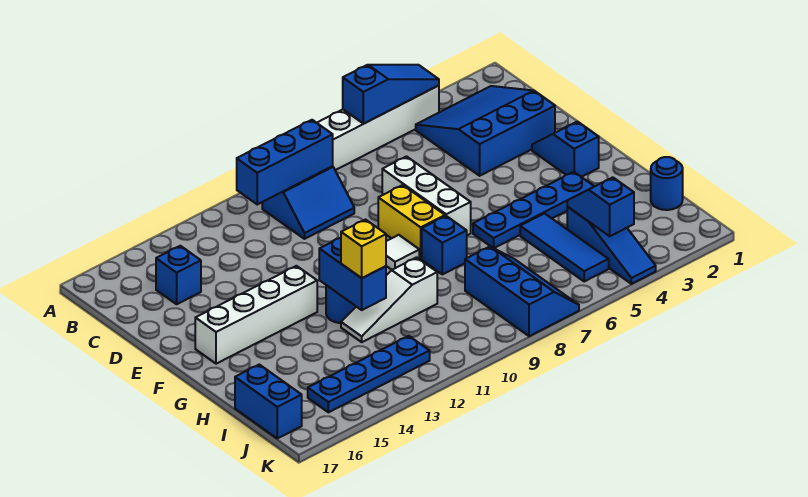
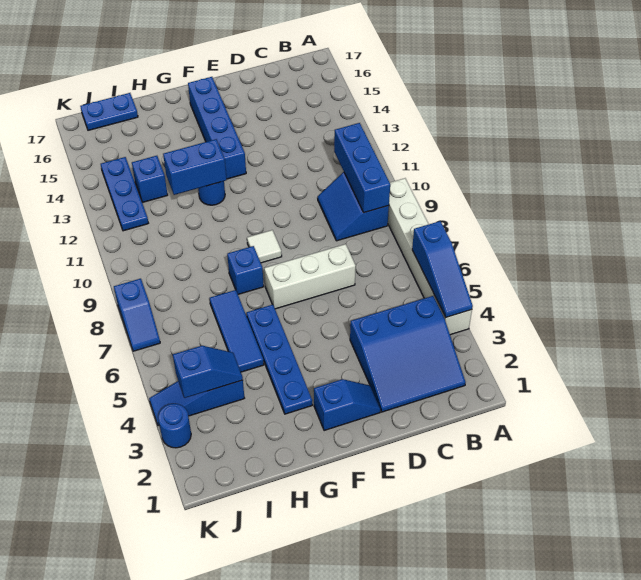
blue slope B2:D4 level 1 top D -> blue slope B2:D4 level 1 top 4
blue brick C15 level 1 -> blue brick I13 level 1
yellow brick E8:F8 level 1 -> none
white brick F13:F16 level 1 -> blue brick F13:F16 level 1
blue tile H5:J5 level 1 -> blue tile H5:H7 level 1
white slope H10:H12 level 1 top 10 -> none
yellow brick H12 level 3 -> none
blue round brick I1 level 1 -> blue round brick K3 level 1
blue slope I7:K8 level 1 top 8 -> blue slope K7:K8 level 1 top 8
blue brick I17:J17 level 1 -> blue plate I17:J17 level 1
blue plate J12:J15 level 1 -> blue plate J12:J14 level 1

